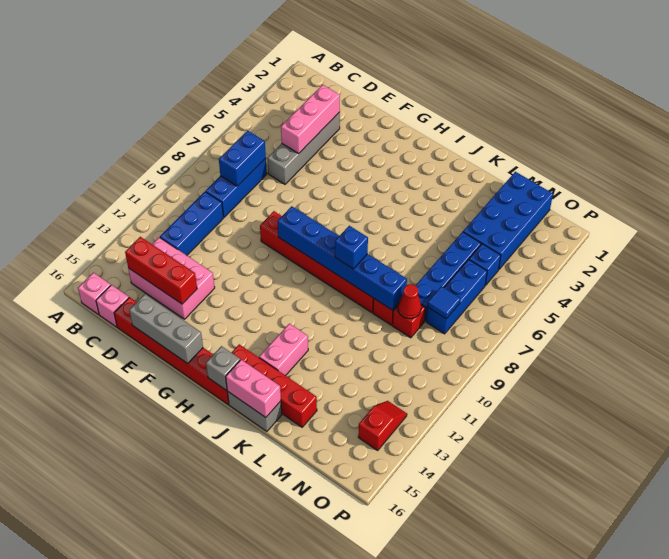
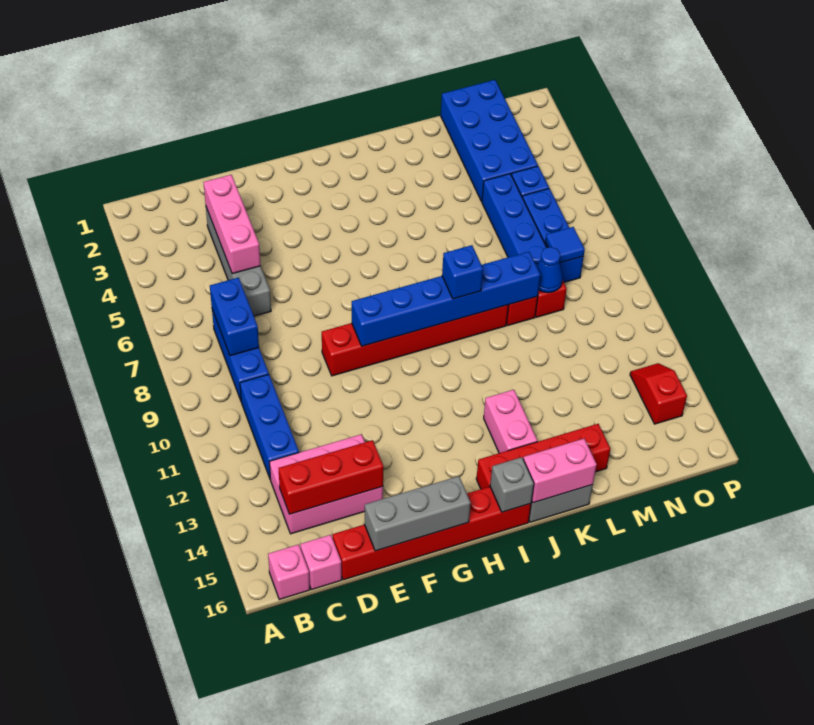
red cone M9 level 2 -> blue cone M9 level 2

